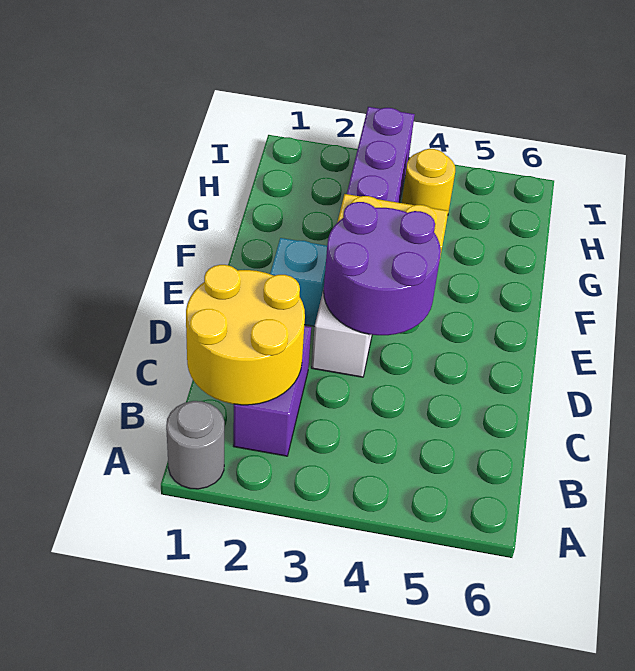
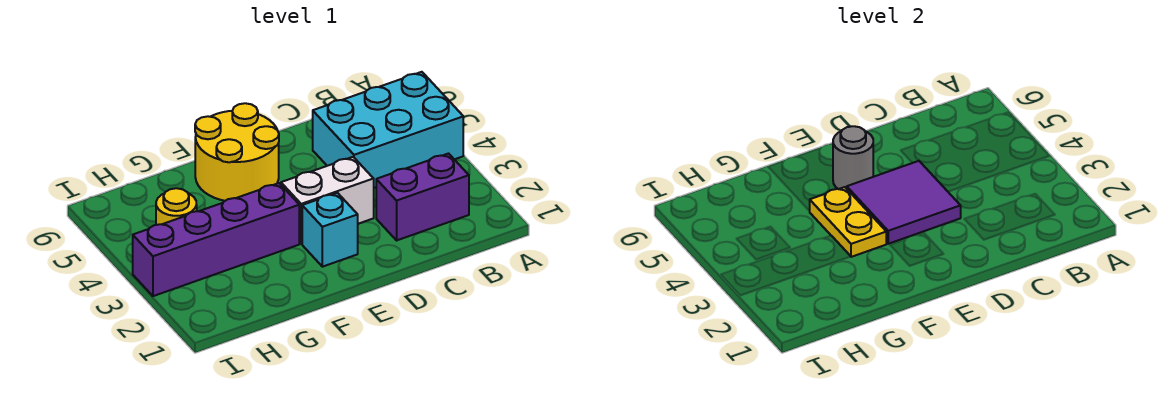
grey round brick A1 level 1 -> grey round brick E5 level 2
none -> cyan brick A4:C5 level 1
yellow round brick B1:C2 level 2 -> yellow round brick E5:F6 level 1
purple round brick D3:E4 level 2 -> purple tile D3:E4 level 2

